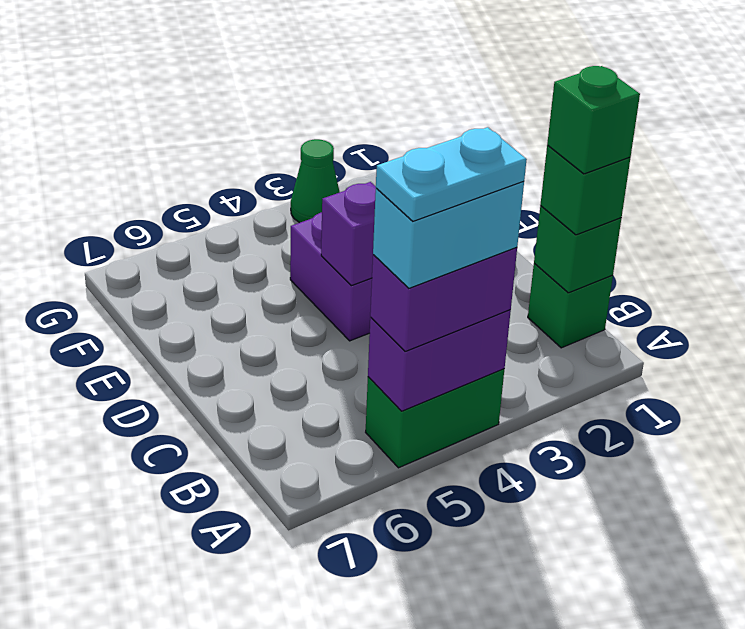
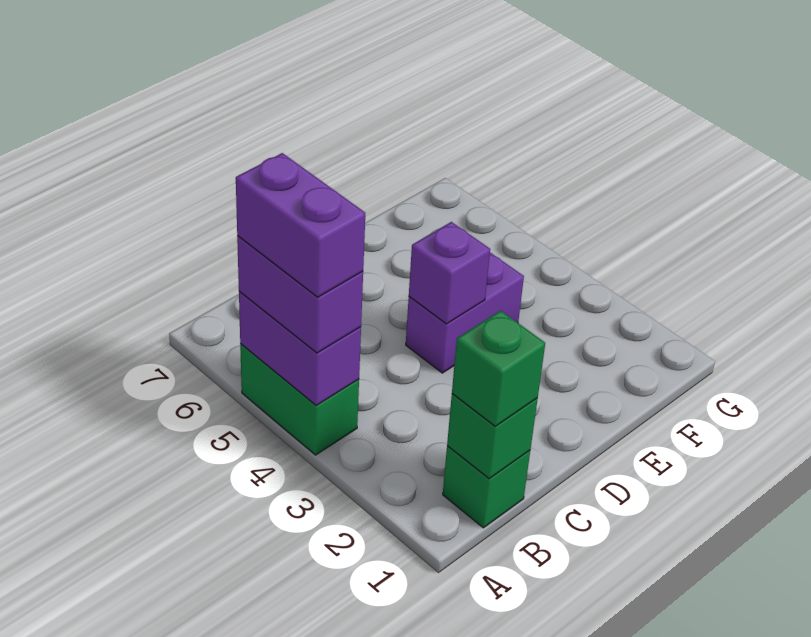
cyan brick A4:A5 level 4 -> purple brick A4:A5 level 4
cyan plate A4:A5 level 5 -> none
green brick B1 level 4 -> none
green cone G3 level 1 -> none

